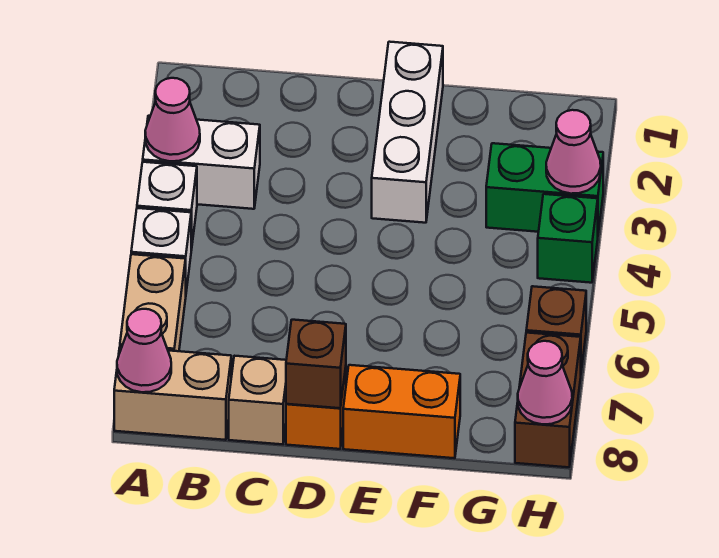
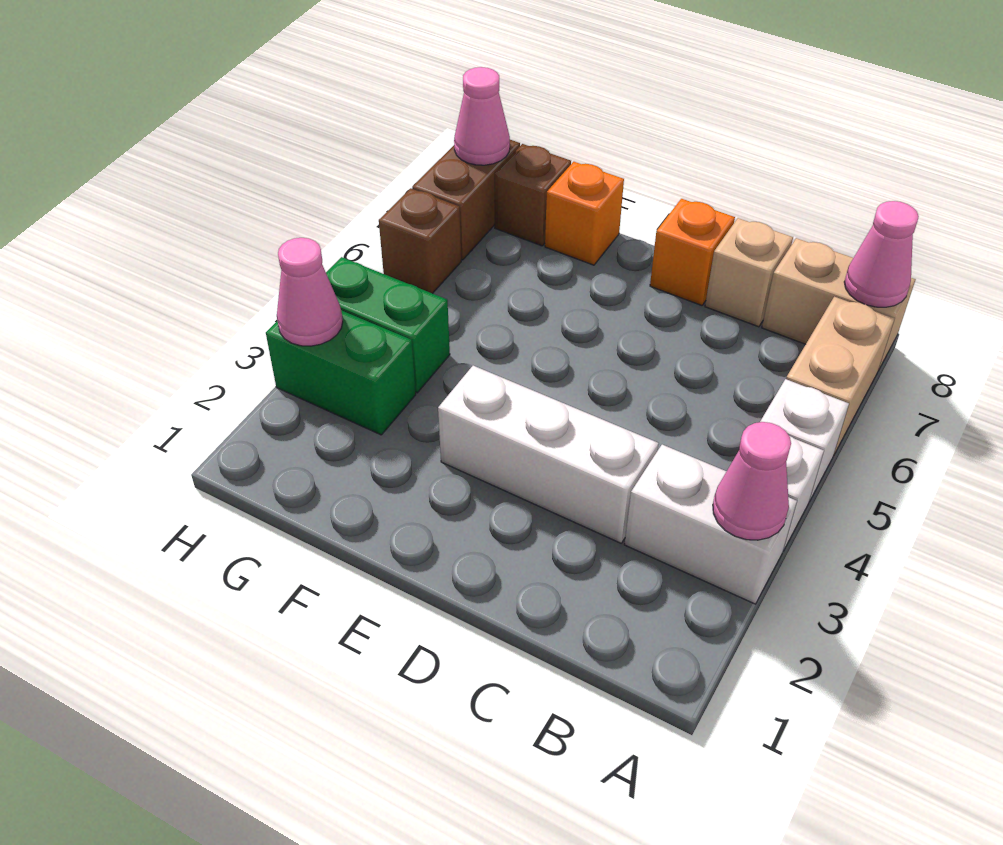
brown brick D8 level 2 -> brown brick G8 level 1
white brick E1:E3 level 1 -> white brick C3:E3 level 1
orange brick E8:F8 level 1 -> orange brick F8 level 1
green brick H4 level 1 -> green brick G4:H4 level 1

